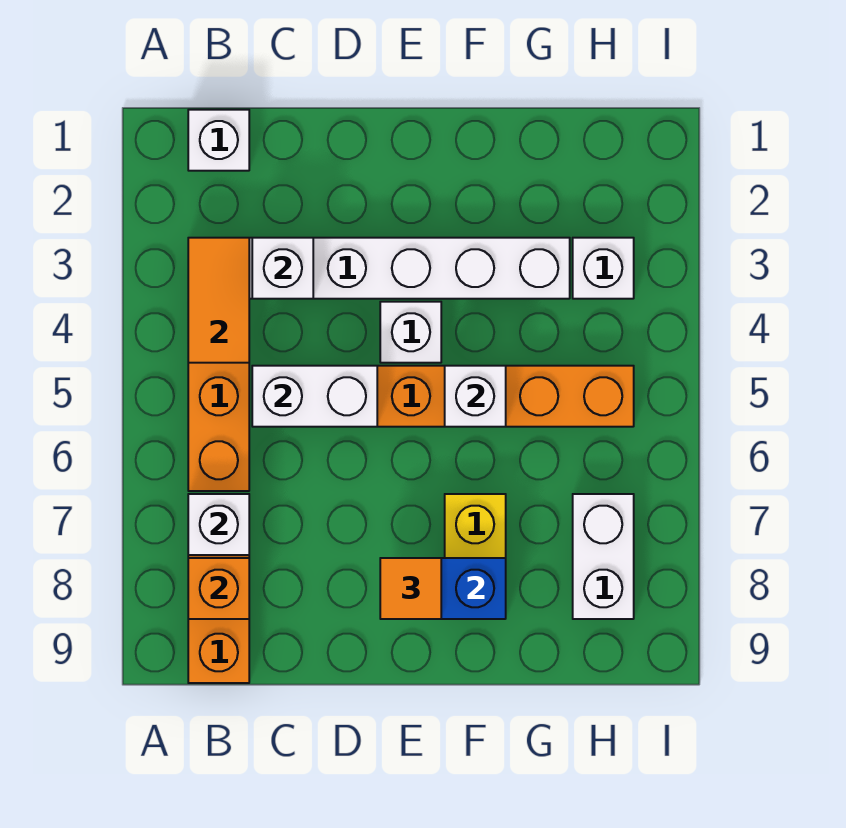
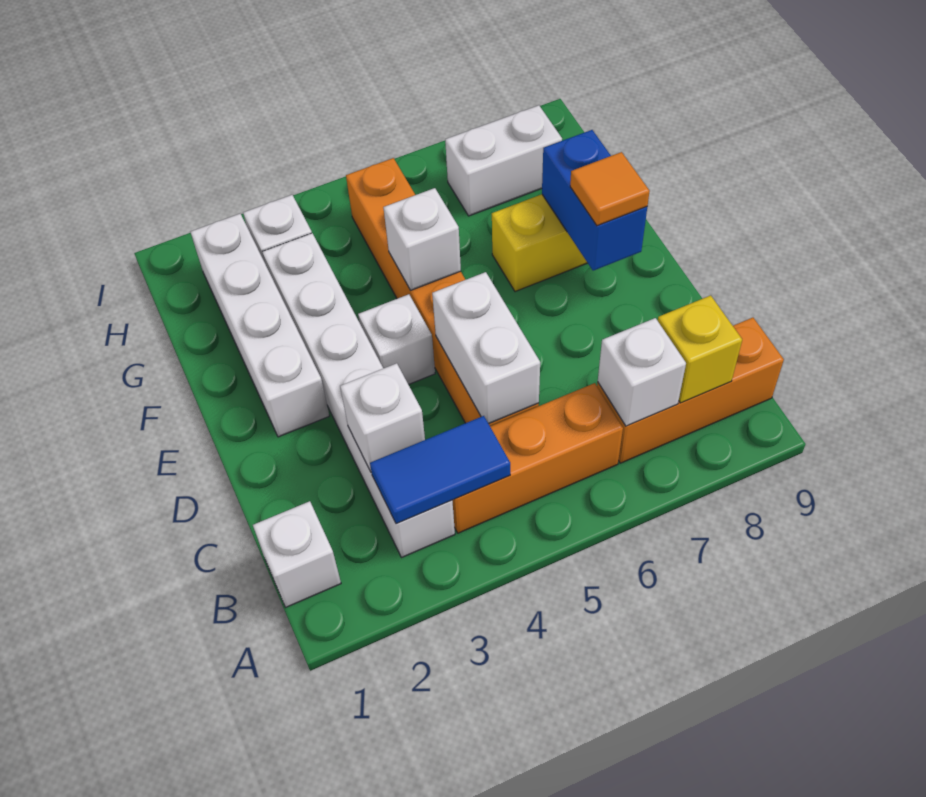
orange tile B3:B4 level 2 -> blue tile B3:B4 level 2
orange brick B8 level 2 -> yellow brick B8 level 2
none -> white brick E2:H2 level 1

